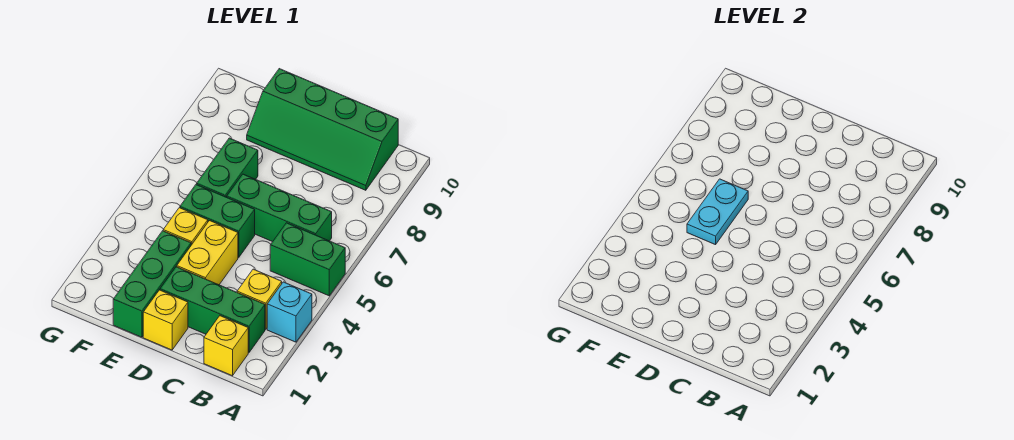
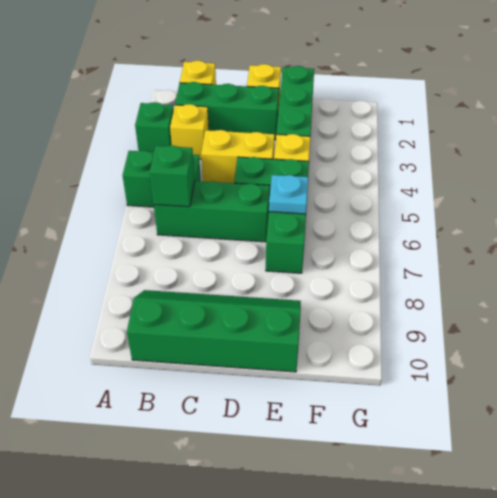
cyan brick A3 level 1 -> green brick A3 level 1
none -> green brick B6 level 2
yellow brick D3:D4 level 1 -> yellow brick C4:D4 level 1
cyan plate E5:E6 level 2 -> cyan plate E6 level 2

